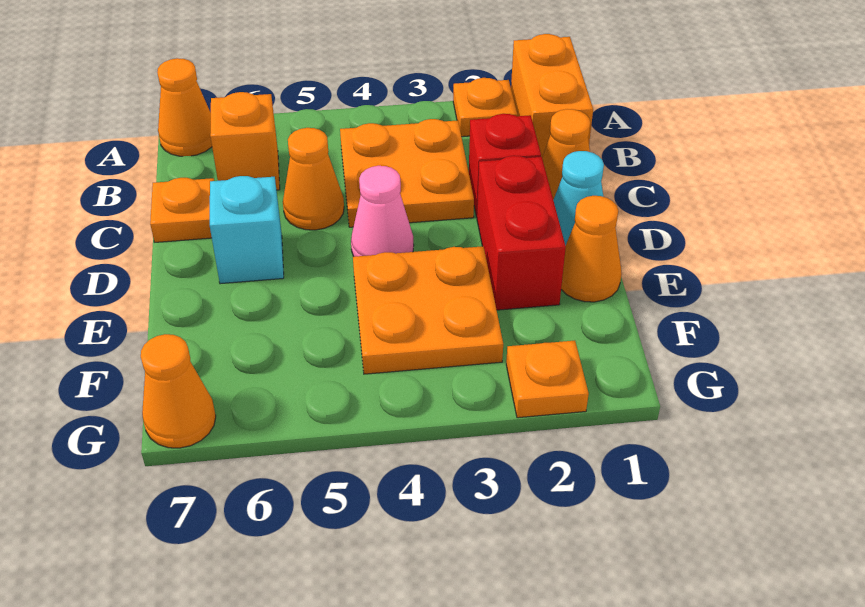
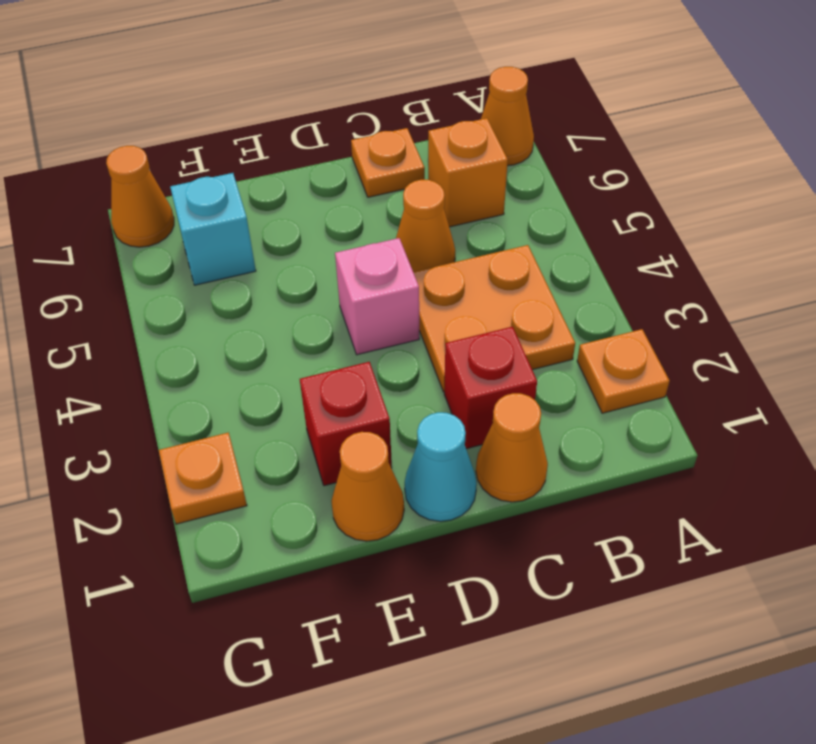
orange brick A1:B1 level 1 -> none
red brick D2:E2 level 1 -> red brick E2 level 1
pink cone D4 level 1 -> pink brick D4 level 1
cyan brick D6 level 1 -> cyan brick F6 level 1
orange plate E3:F4 level 1 -> none

